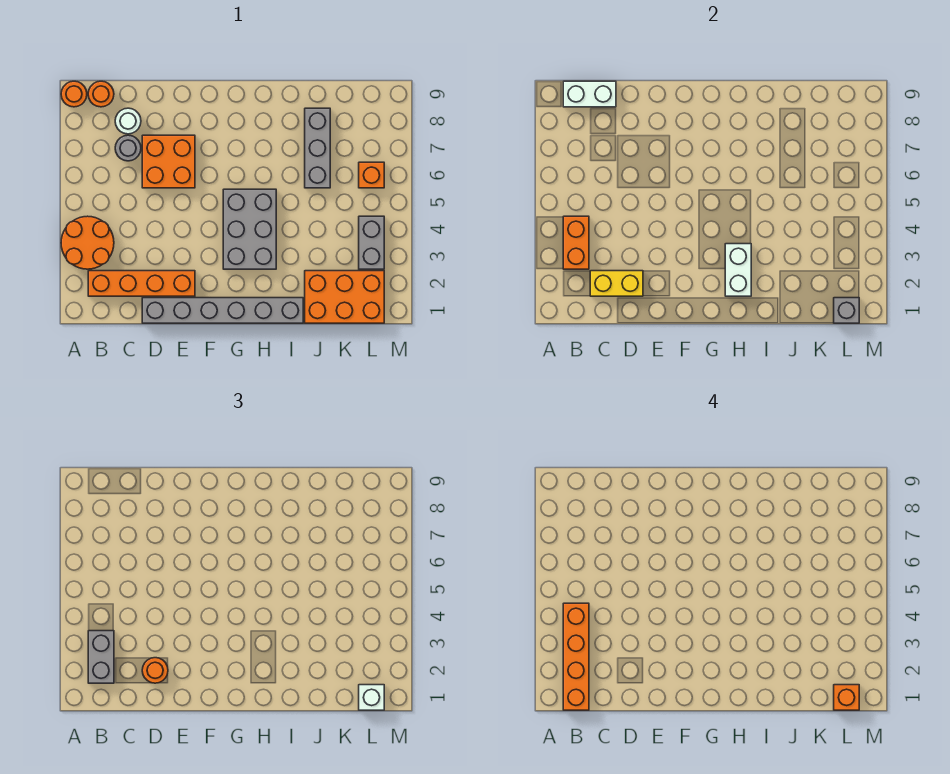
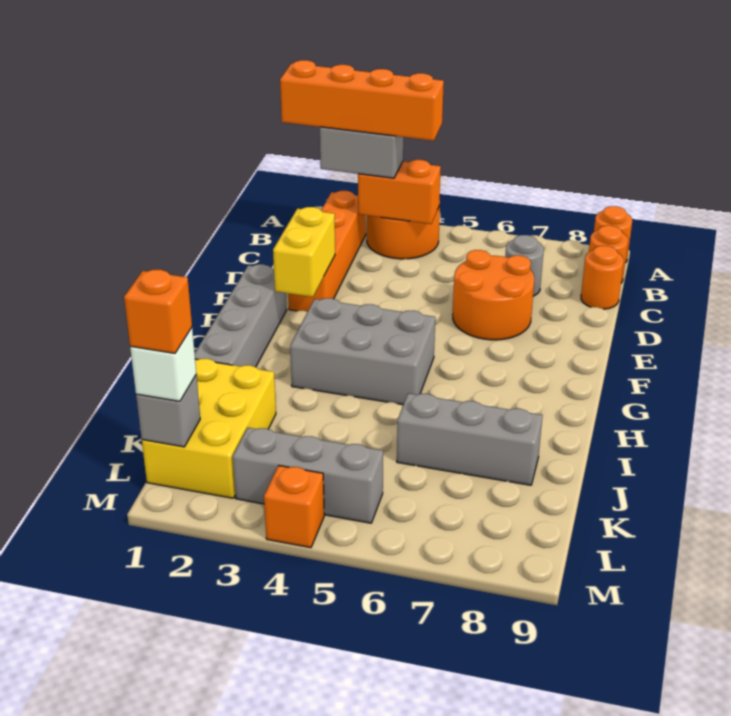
white brick B9:C9 level 2 -> none
yellow brick C2:D2 level 2 -> yellow brick E2:F2 level 2
white round brick C8 level 1 -> none
grey brick D1:I1 level 1 -> grey brick F1:I1 level 1
orange round brick D2 level 3 -> orange round brick C9 level 1
orange brick D6:E7 level 1 -> orange round brick D6:E7 level 1
white brick H2:H3 level 2 -> none
orange brick J1:L2 level 1 -> yellow brick J1:L2 level 1
grey brick L3:L4 level 1 -> grey brick L3:L5 level 1
orange brick L6 level 1 -> orange brick M4 level 1

